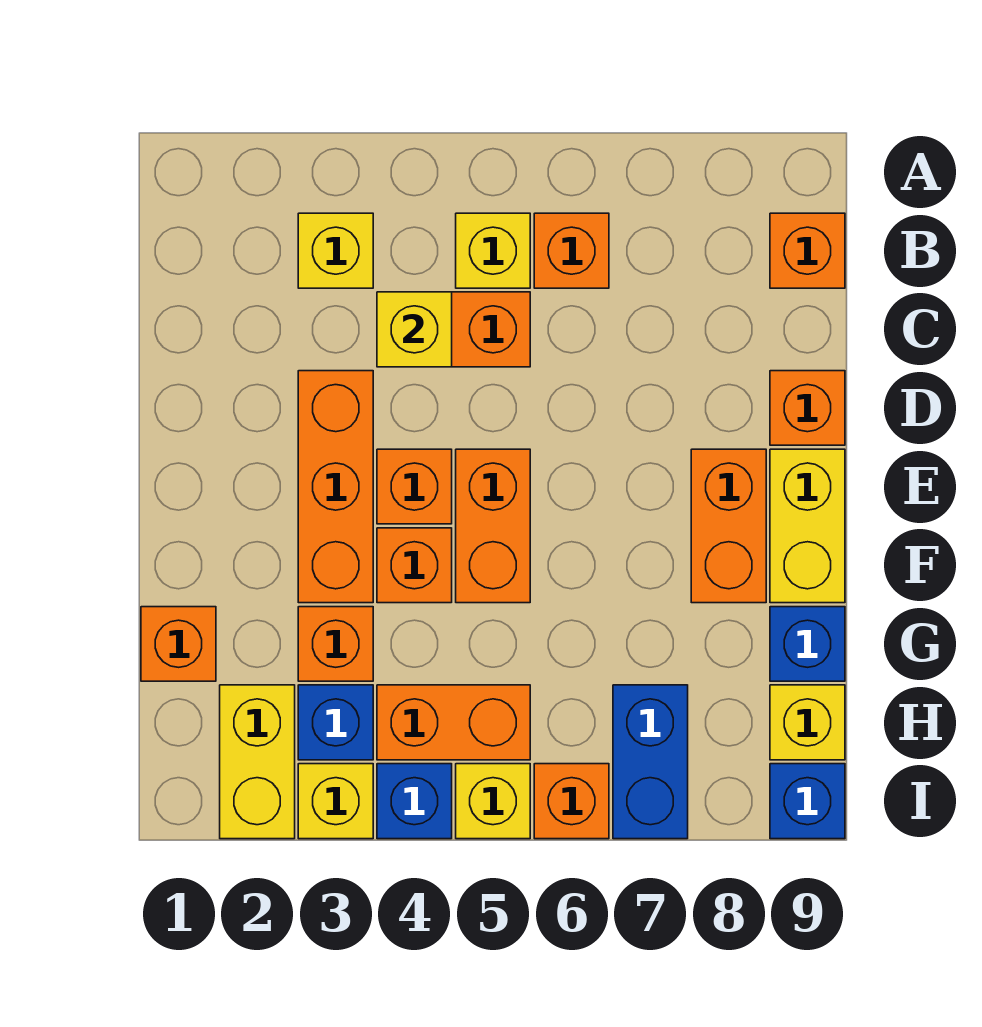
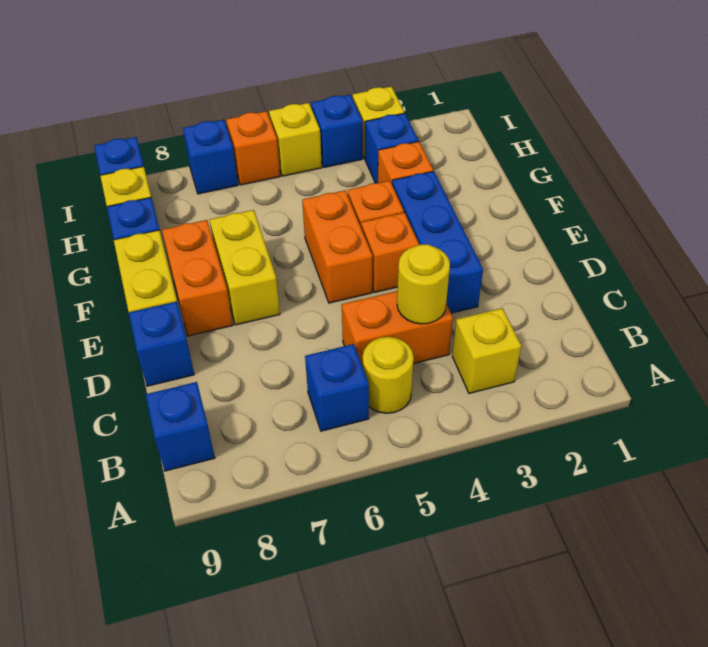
yellow brick B5 level 1 -> yellow round brick B5 level 1
orange brick B6 level 1 -> blue brick B6 level 1
orange brick B9 level 1 -> blue brick B9 level 1
yellow brick C4 level 2 -> yellow round brick C4 level 2
orange brick D3:F3 level 1 -> blue brick D3:F3 level 1
orange brick D9 level 1 -> blue brick D9 level 1
orange brick G1 level 1 -> none
yellow brick H2:I2 level 1 -> yellow brick E7:F7 level 1
orange brick H4:H5 level 1 -> none
blue brick H7:I7 level 1 -> blue brick I7 level 1

